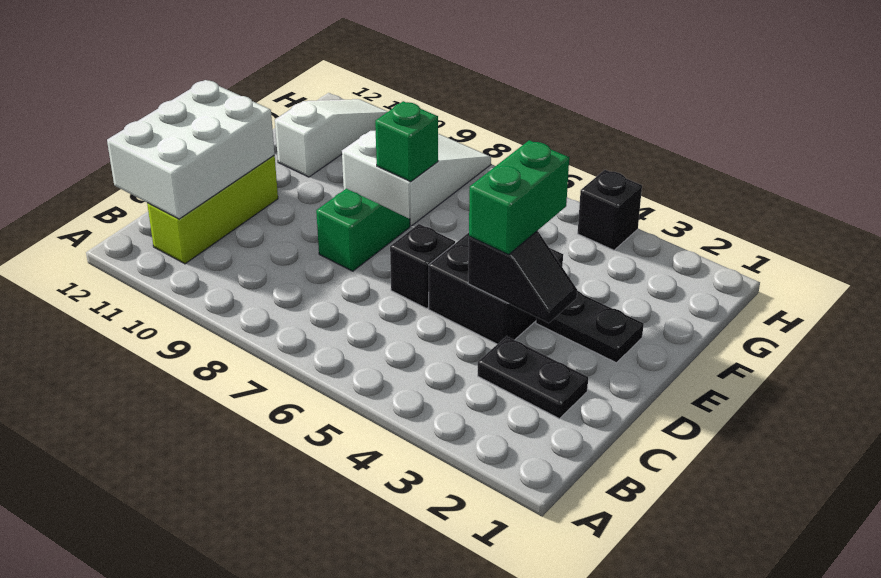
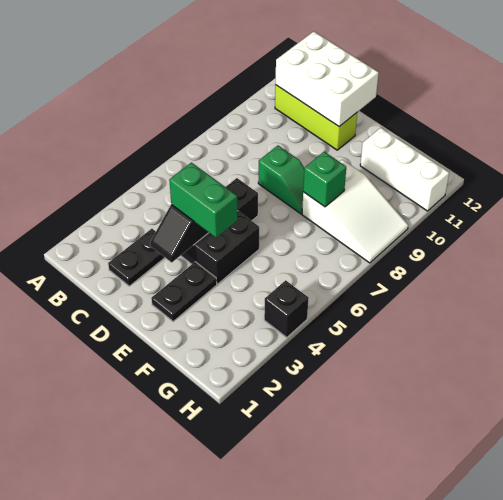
white slope F11:H11 level 1 top F -> white brick F11:H11 level 1

